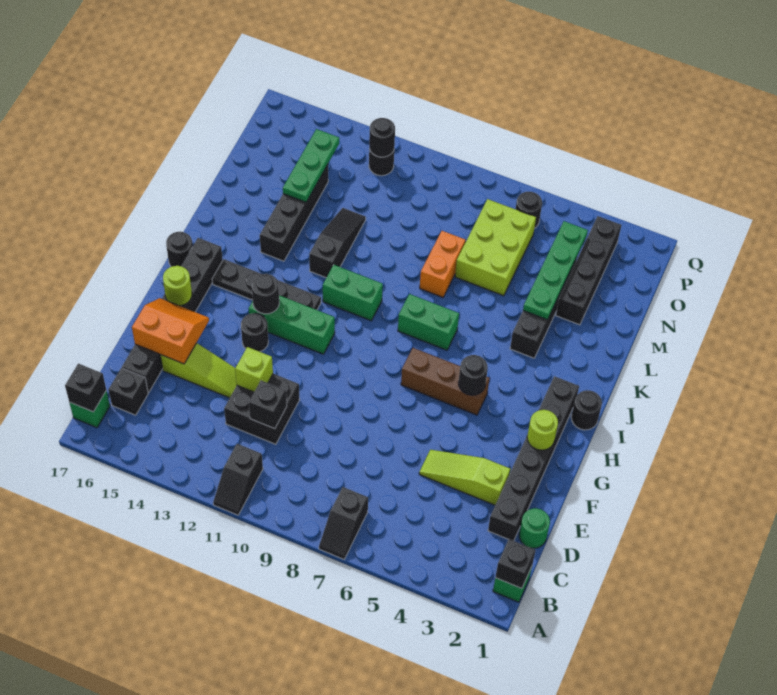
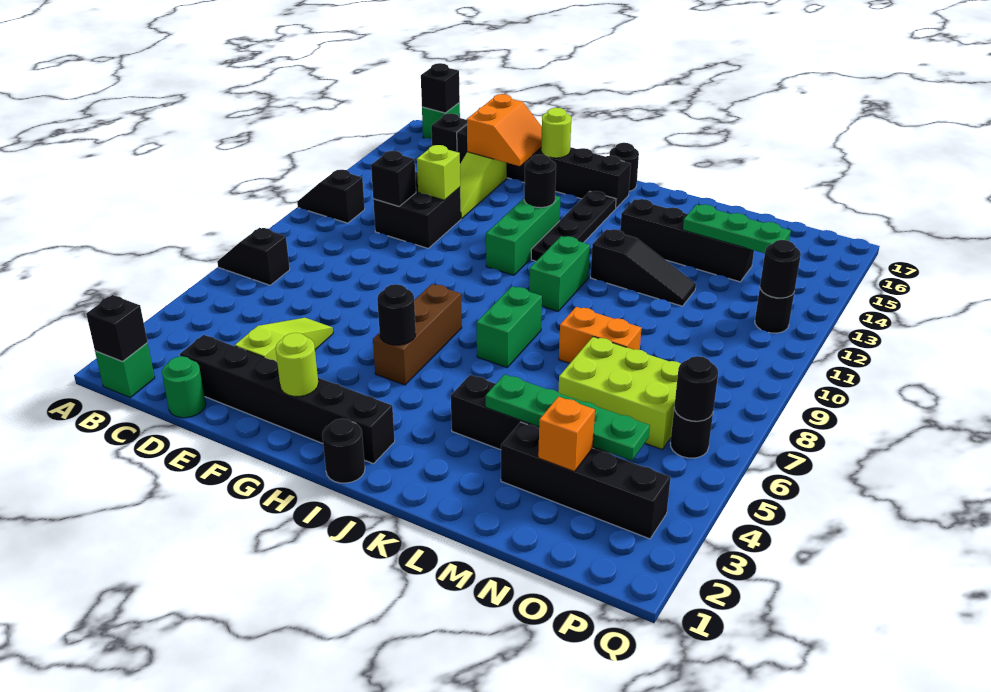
black round brick G13 level 1 -> black round brick P6 level 2
none -> orange brick N3 level 2

